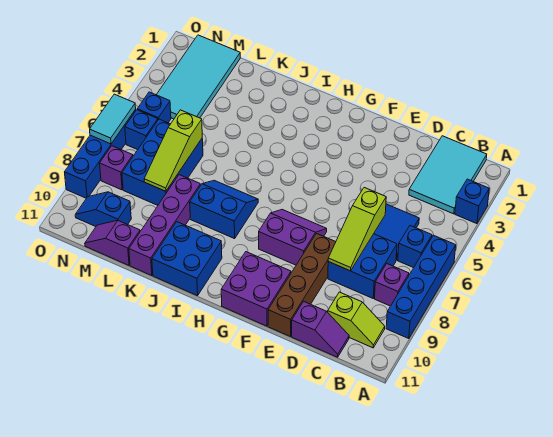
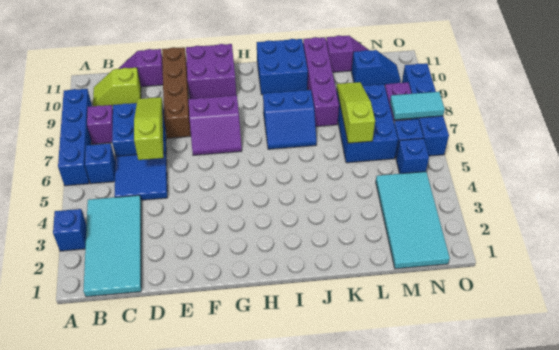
cyan tile B1:C3 level 1 -> cyan tile B1:C4 level 1
cyan tile O6:O7 level 2 -> cyan tile N7:O7 level 2

